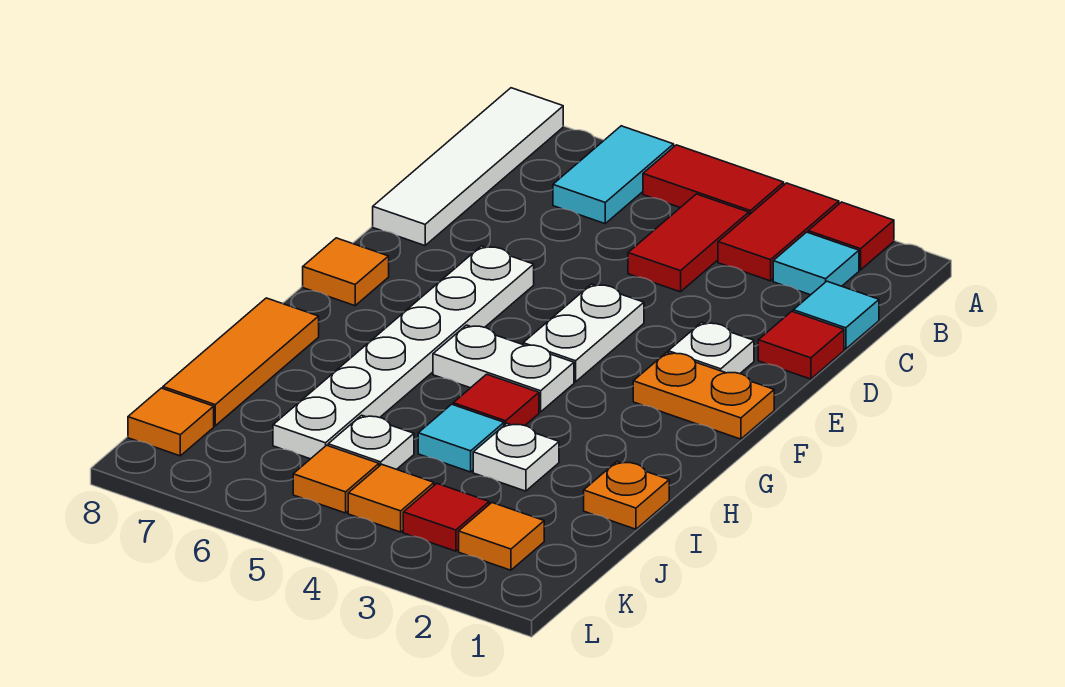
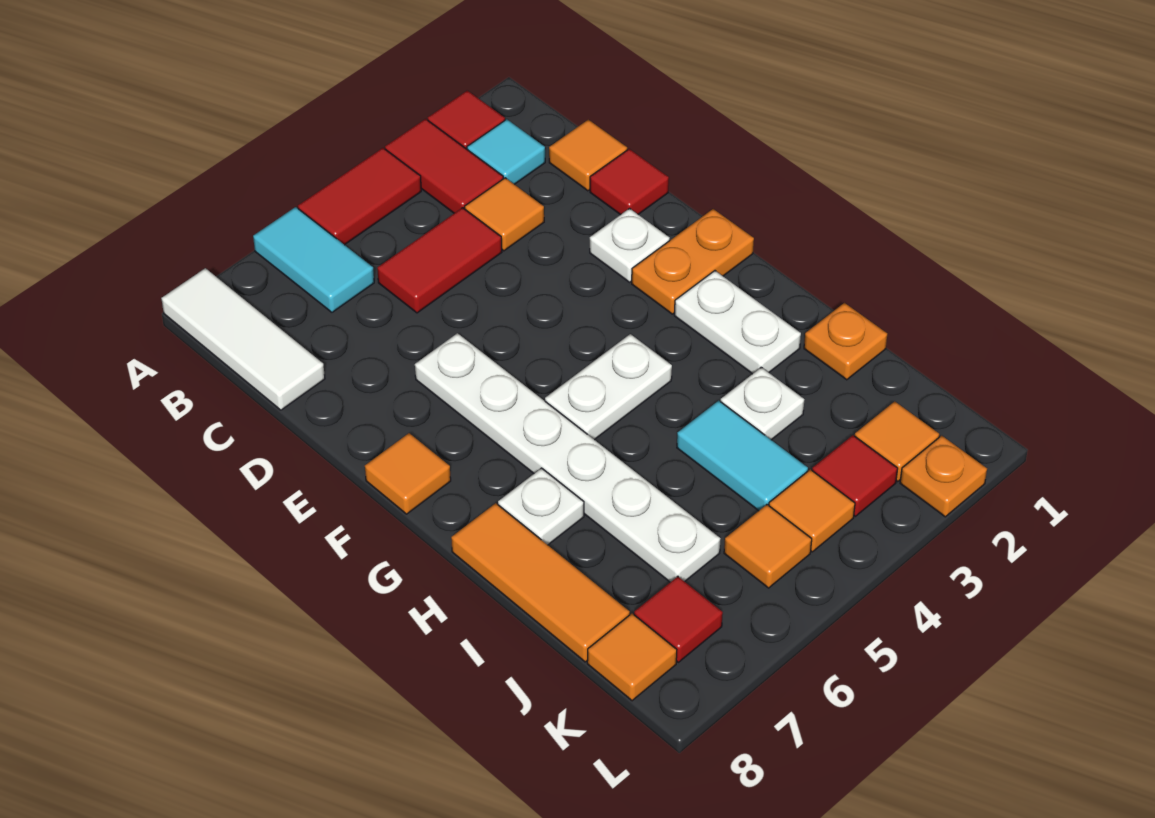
white tile A8:D8 level 1 -> white tile A8:C8 level 1
red tile B4:C4 level 1 -> red tile C4:C5 level 1
cyan tile C1 level 1 -> orange tile C1 level 1
none -> orange tile C3 level 1
white plate E4:F4 level 1 -> white plate G2:H2 level 1
red tile H4 level 1 -> red tile K7 level 1
cyan tile I4 level 1 -> cyan tile I4:J4 level 1
white plate J5 level 1 -> white plate H7 level 1
none -> orange plate L2 level 1

